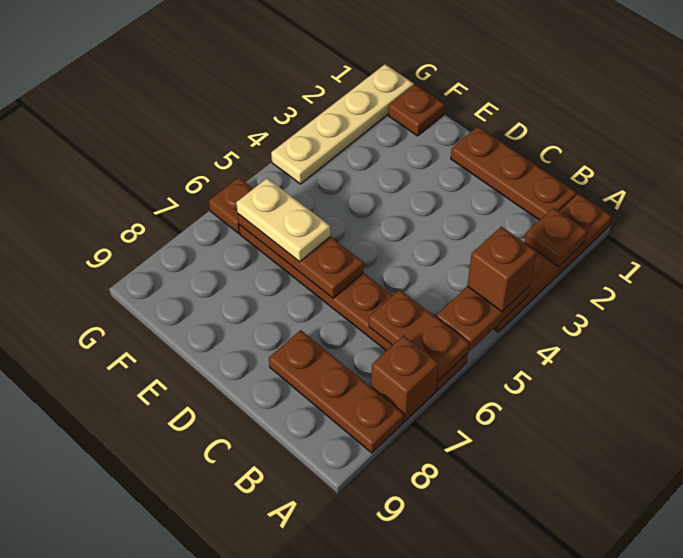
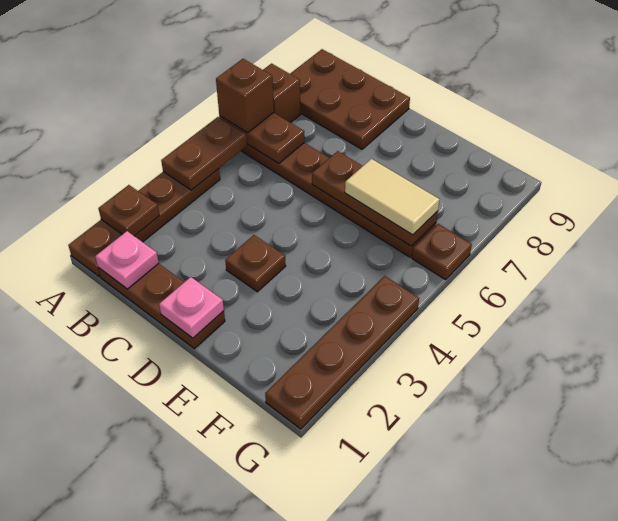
brown brick A4 level 3 -> brown brick A6 level 3
brown plate A8:C8 level 1 -> brown plate A8:C9 level 1
none -> pink plate B1 level 2
none -> pink plate D1 level 2
tan plate E6:F6 level 3 -> tan tile E6:F6 level 3
brown plate F1 level 1 -> brown plate D3 level 1
tan plate G1:G4 level 1 -> brown plate G1:G4 level 1

